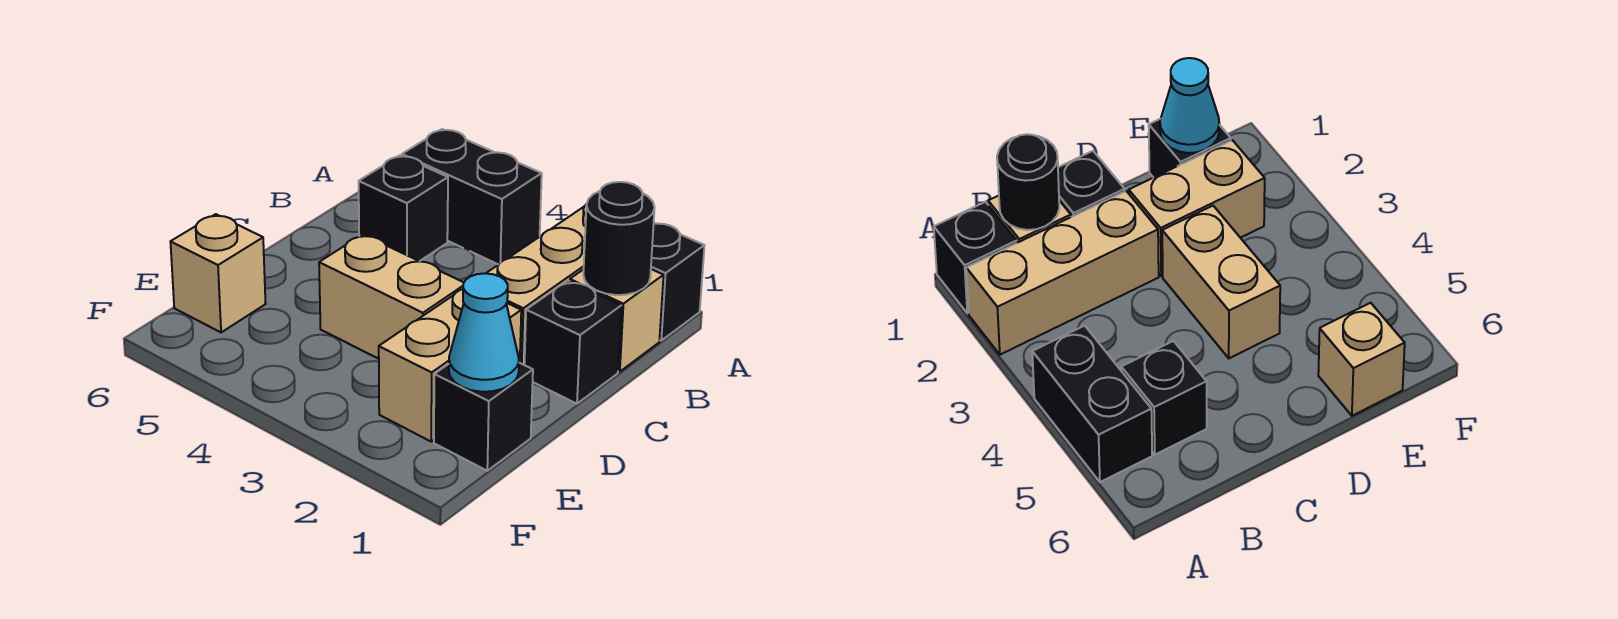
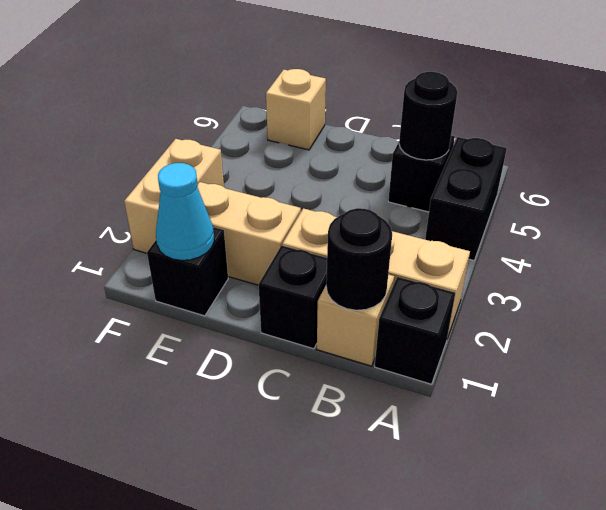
none -> black round brick B5 level 2
tan brick D3:D4 level 1 -> tan brick F2:F3 level 1

